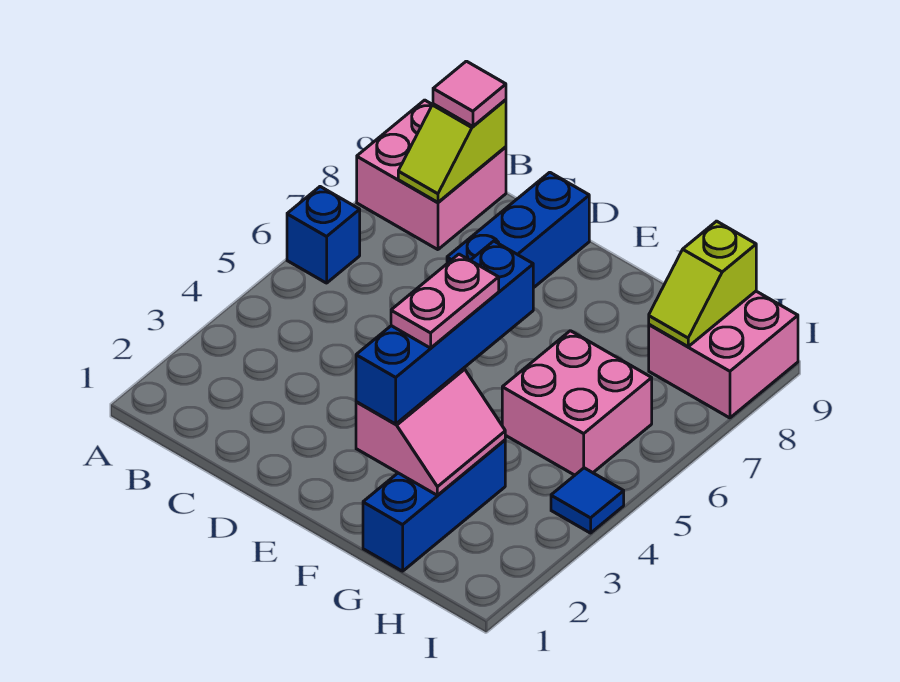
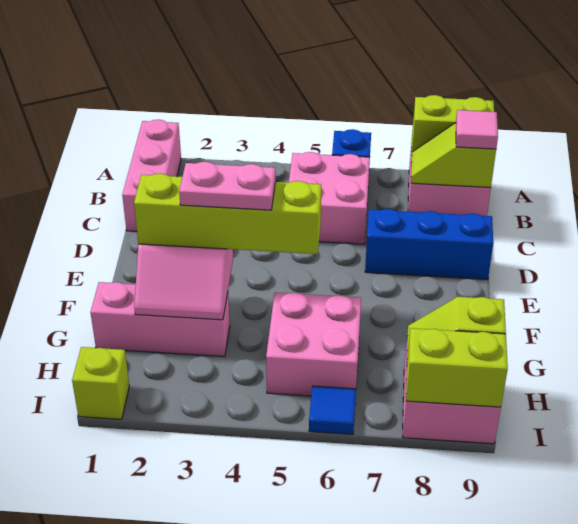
none -> pink brick A1:C1 level 1
none -> lime brick A8:A9 level 2
none -> pink brick B5:C6 level 1
blue brick F2:F5 level 3 -> lime brick F2:F5 level 3
blue brick G1:G3 level 1 -> pink brick G1:G3 level 1
none -> lime brick I1 level 1
blue tile I4 level 1 -> blue tile I6 level 1
none -> lime brick I8:I9 level 2

